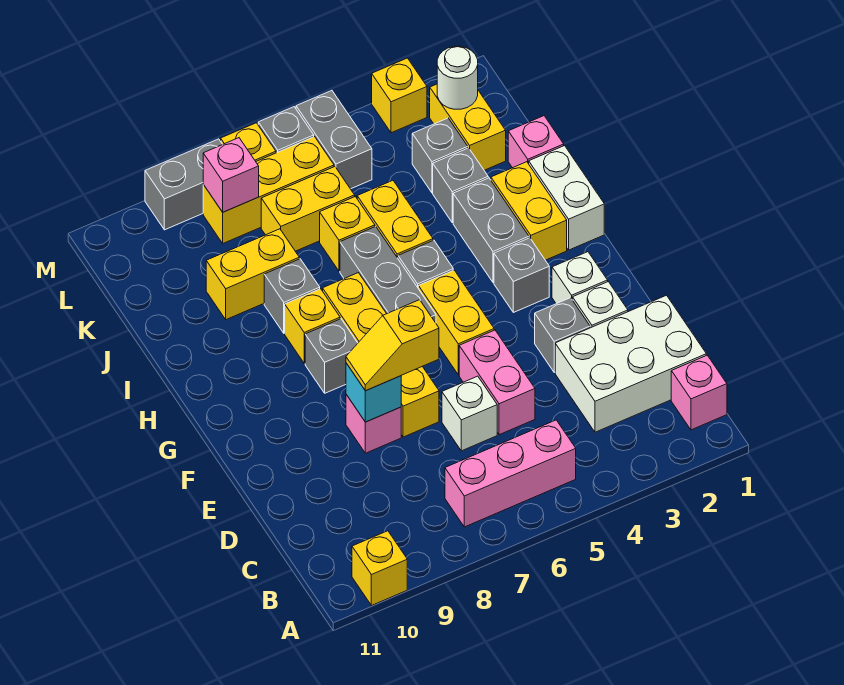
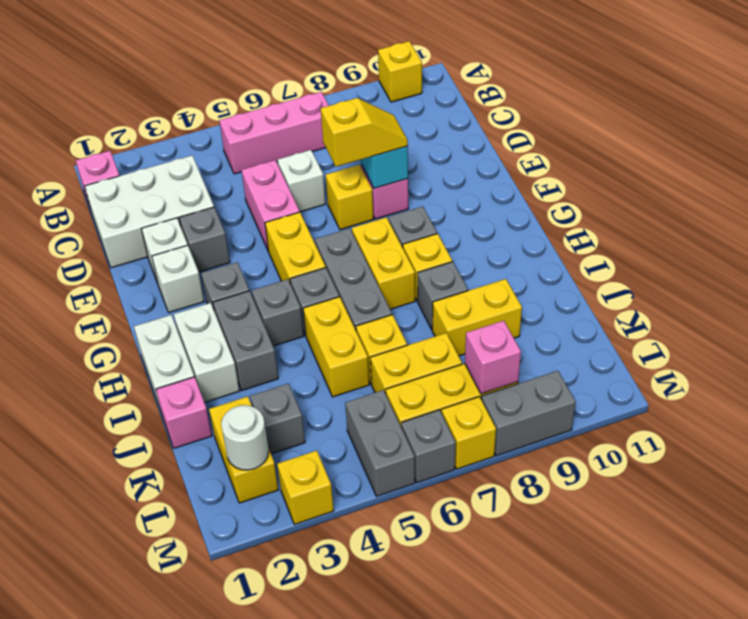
yellow brick H2:I2 level 1 -> white brick H2:I2 level 1
grey brick J3 level 1 -> grey brick H4 level 1

